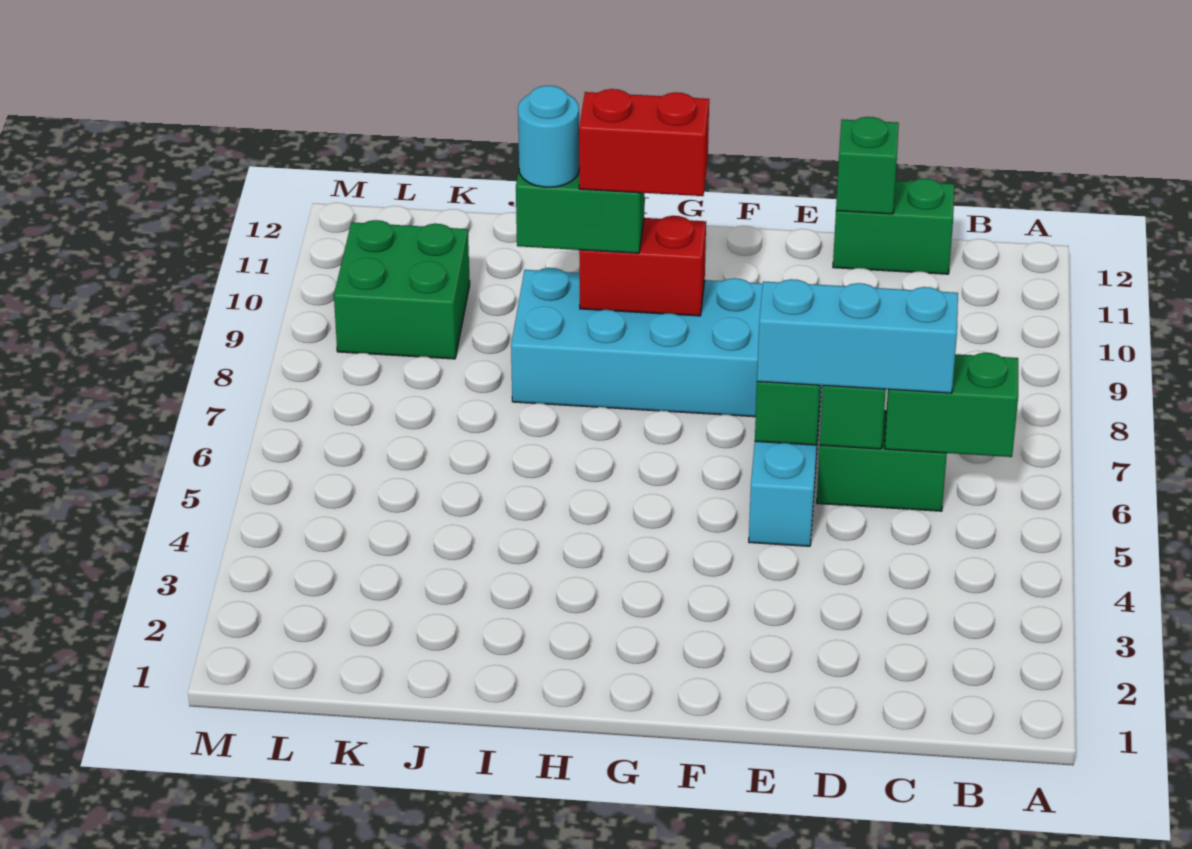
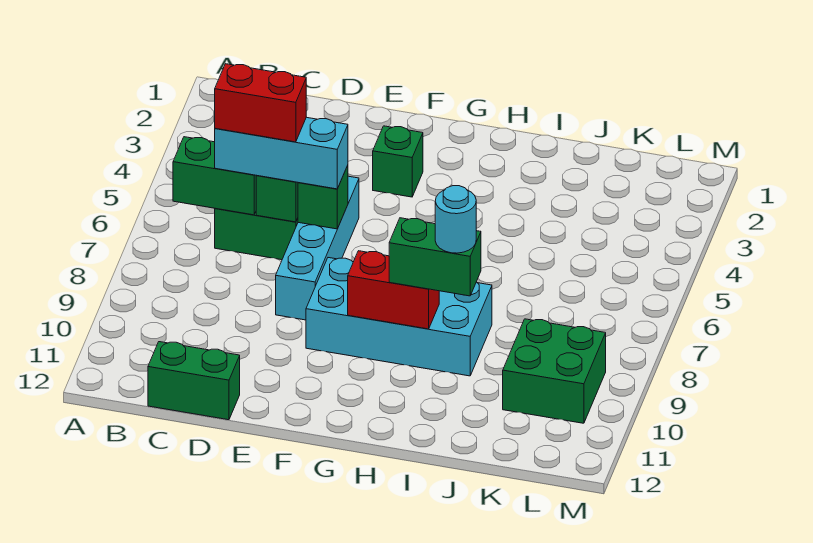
green brick D12 level 2 -> green brick F3 level 1
red brick G9:H9 level 4 -> red brick C6:D6 level 4

